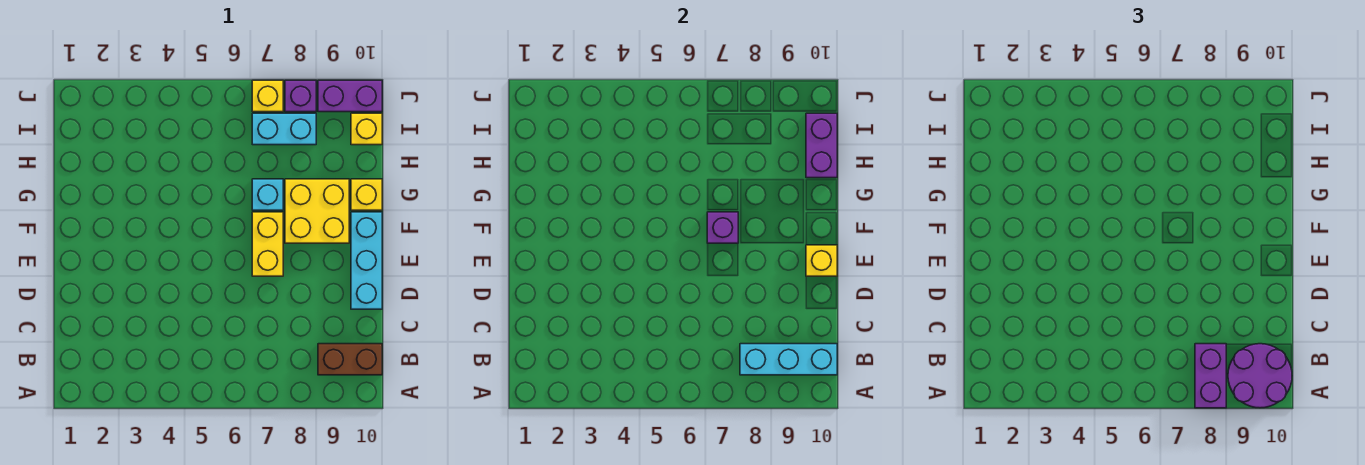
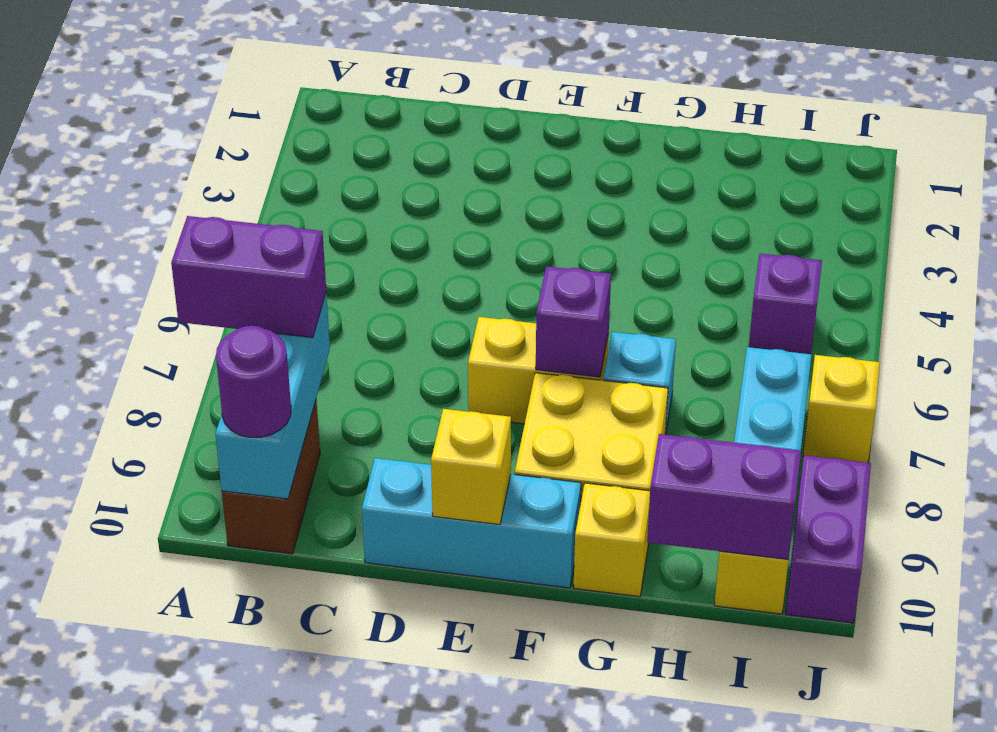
purple round brick A9:B10 level 3 -> purple round brick B10 level 3
purple brick J8 level 1 -> purple brick I5 level 1

